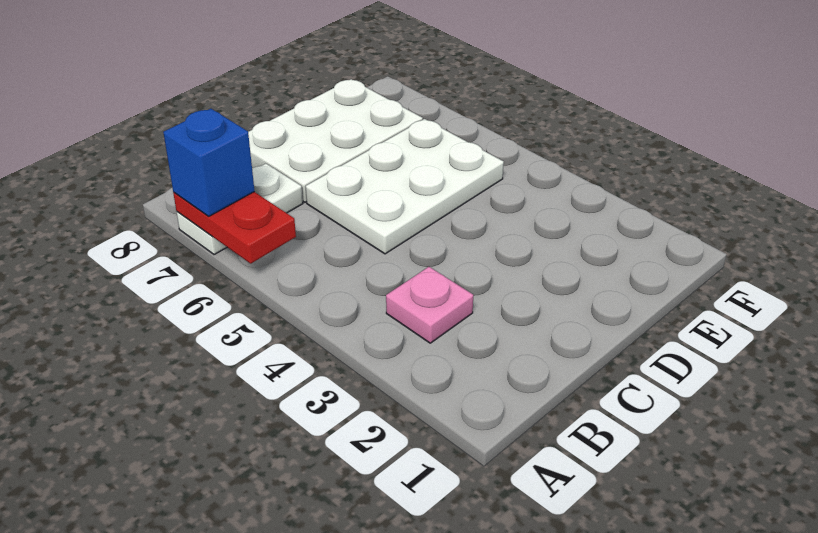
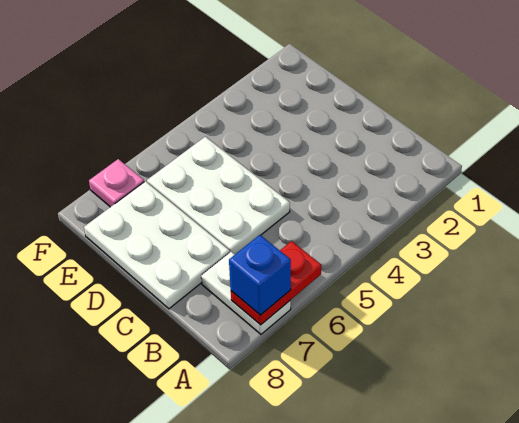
pink plate B3 level 1 -> pink plate F7 level 1

